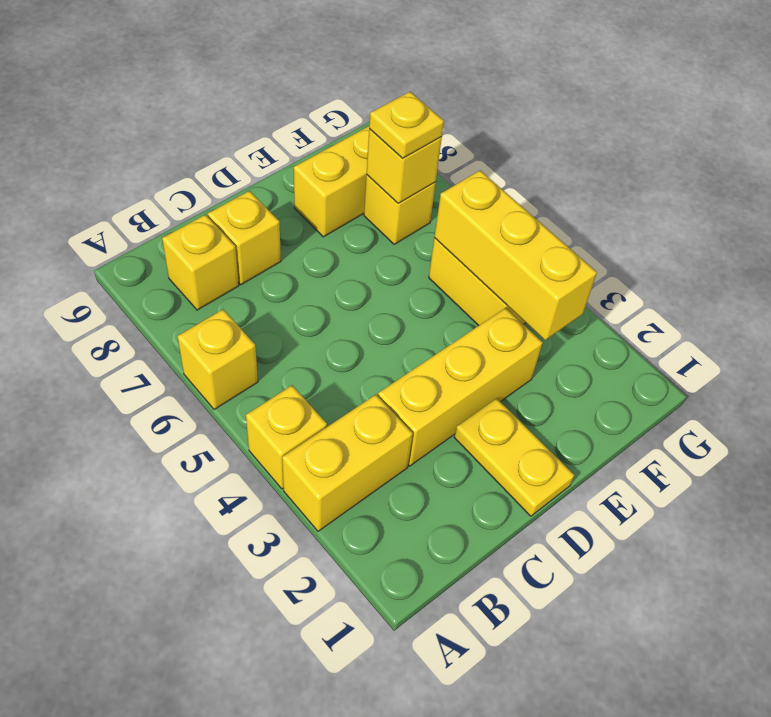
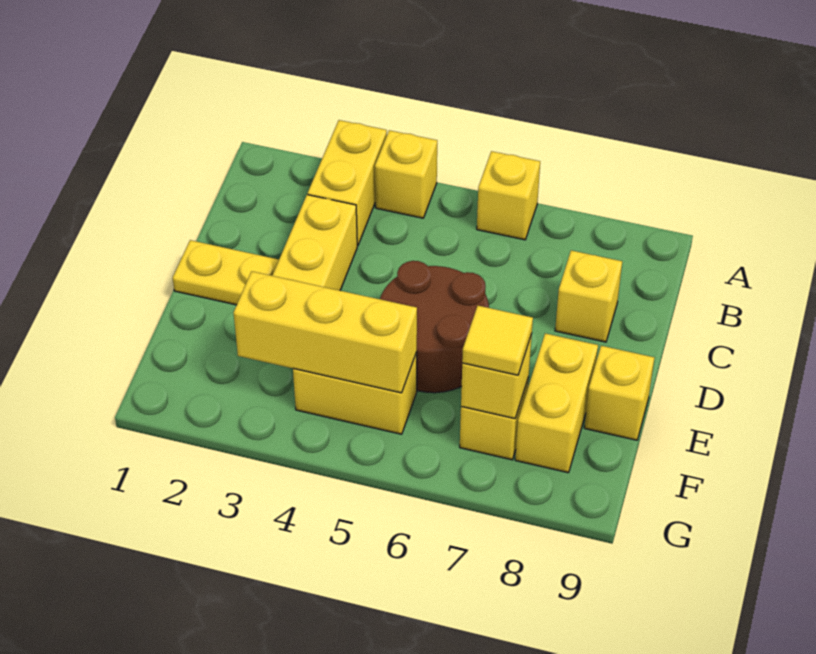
yellow brick B8 level 1 -> yellow brick E9 level 1
none -> brown round brick D5:E6 level 1
yellow plate F7 level 3 -> yellow tile F7 level 3

